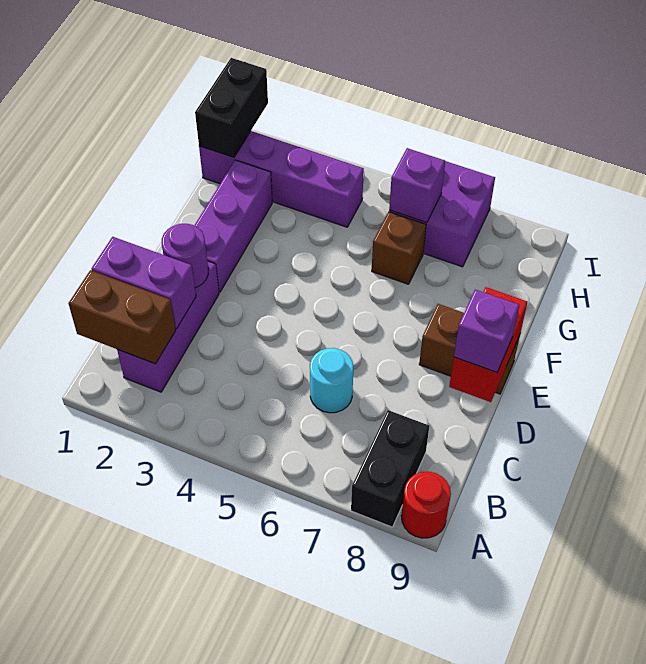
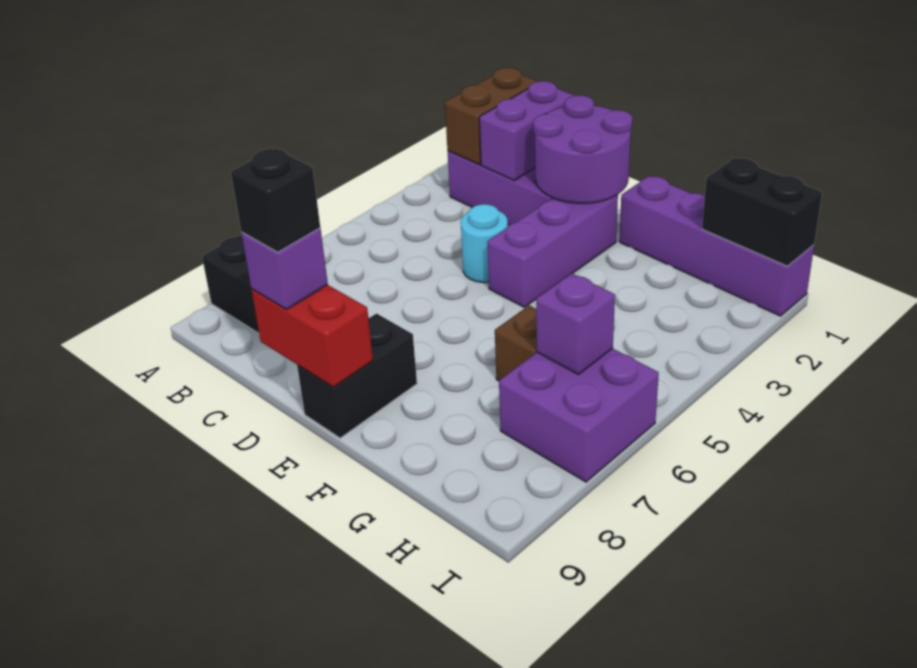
red round brick A9 level 1 -> none
cyan round brick C6 level 1 -> cyan round brick D4 level 1
purple round brick D2 level 2 -> purple round brick D1:E2 level 2
none -> black brick D9 level 4
purple brick E2:G2 level 1 -> purple brick E2:E4 level 1
brown brick E8:E9 level 1 -> black brick E8:E9 level 1
purple brick H1:H4 level 1 -> purple brick F1:I1 level 1

